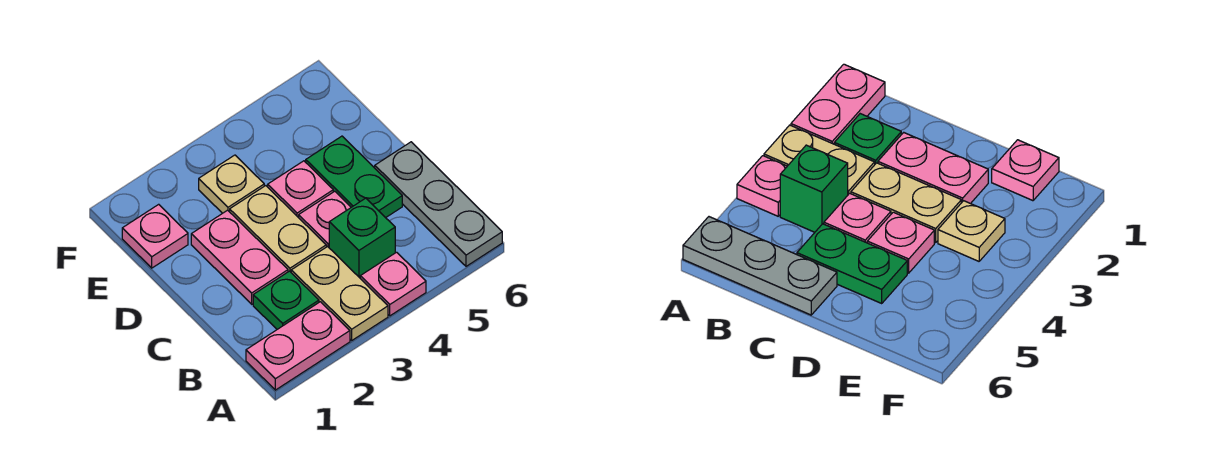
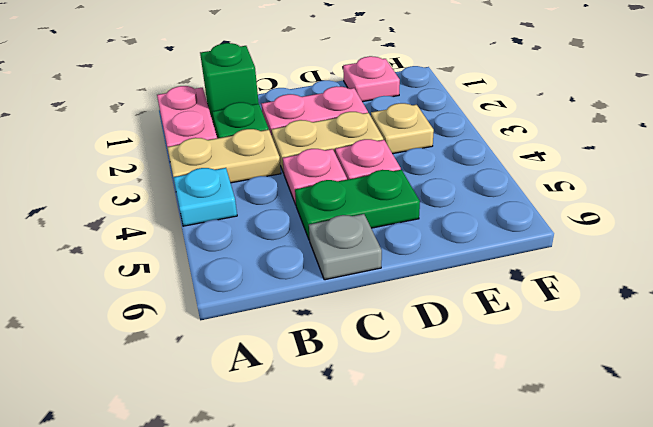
pink plate A4 level 1 -> cyan plate A4 level 1
grey plate A6:C6 level 1 -> grey plate C6 level 1
green brick B4 level 1 -> green brick B1 level 1

